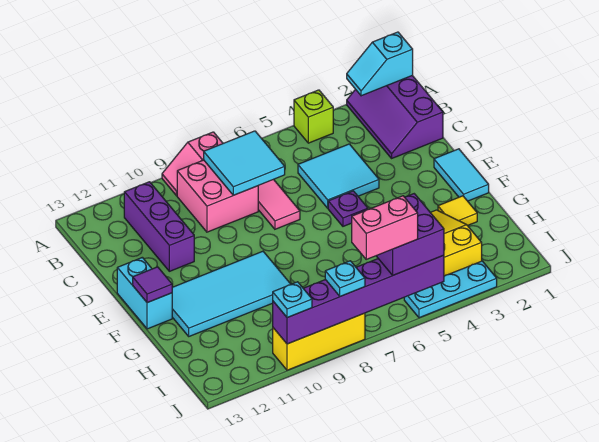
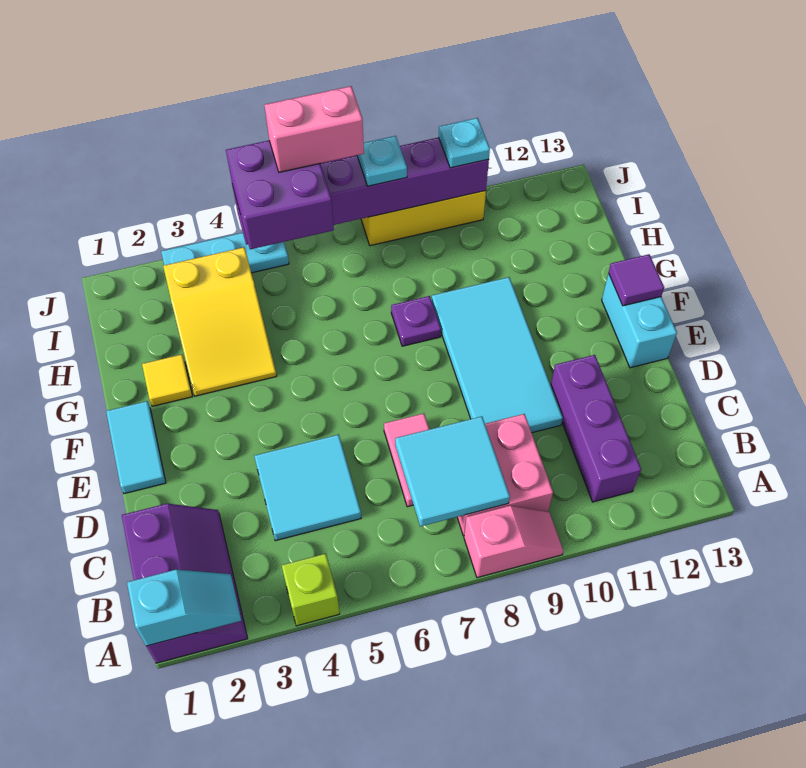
purple plate E5 level 1 -> purple plate G8 level 1
cyan tile F9:G12 level 1 -> cyan tile D9:G10 level 1

